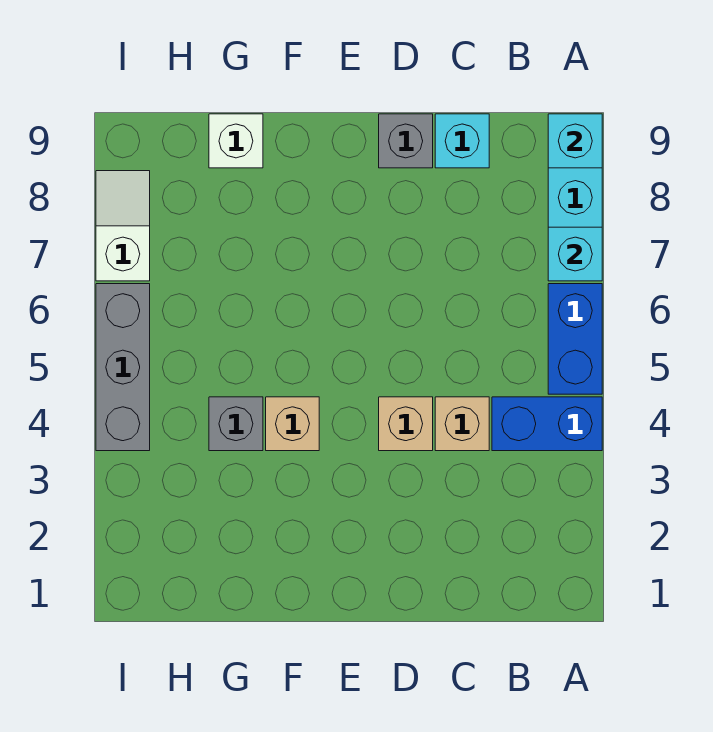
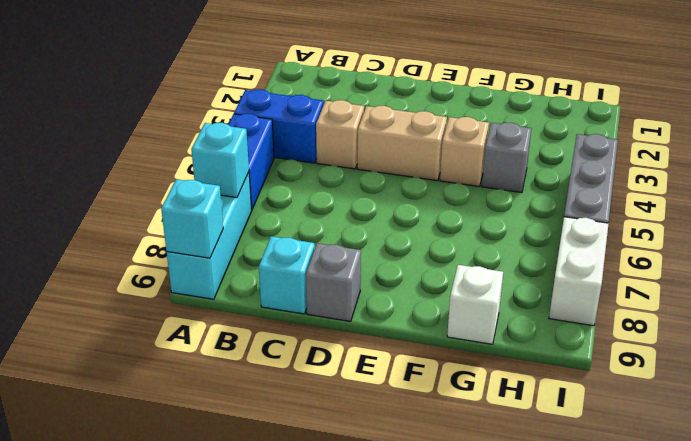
tan brick D4 level 1 -> tan brick D4:E4 level 1
white slope I7:I8 level 1 top 7 -> white brick I7:I8 level 1

